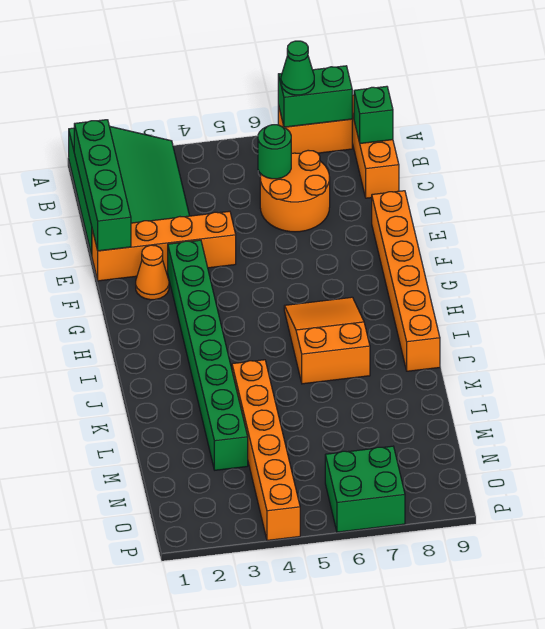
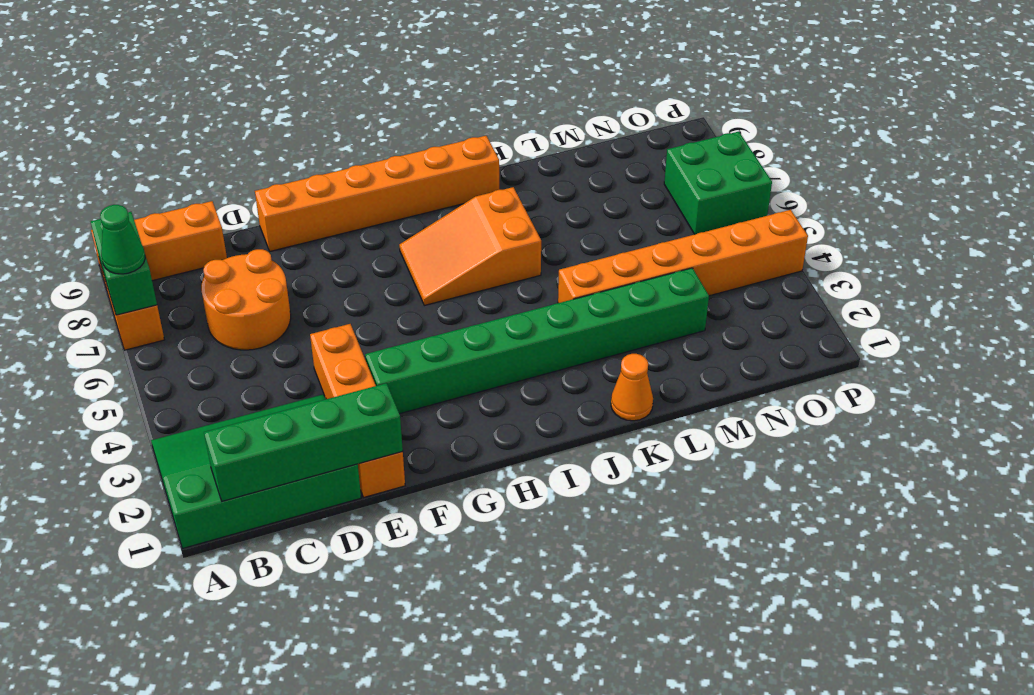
green brick B9 level 2 -> none
green round brick C6 level 2 -> none
orange cone F2 level 1 -> orange cone K1 level 1

